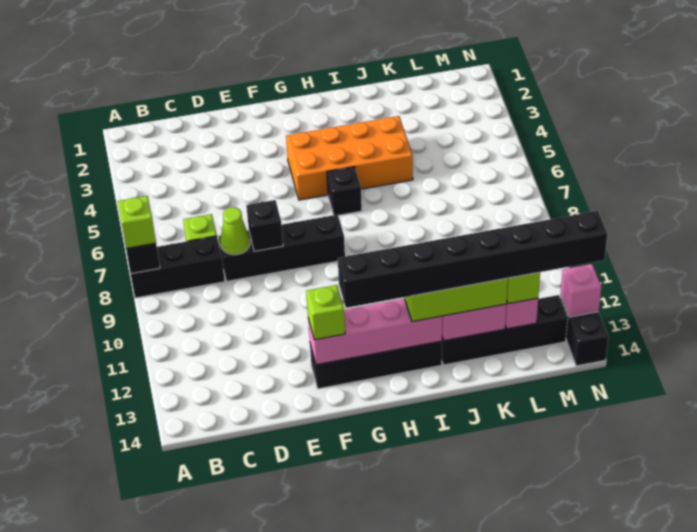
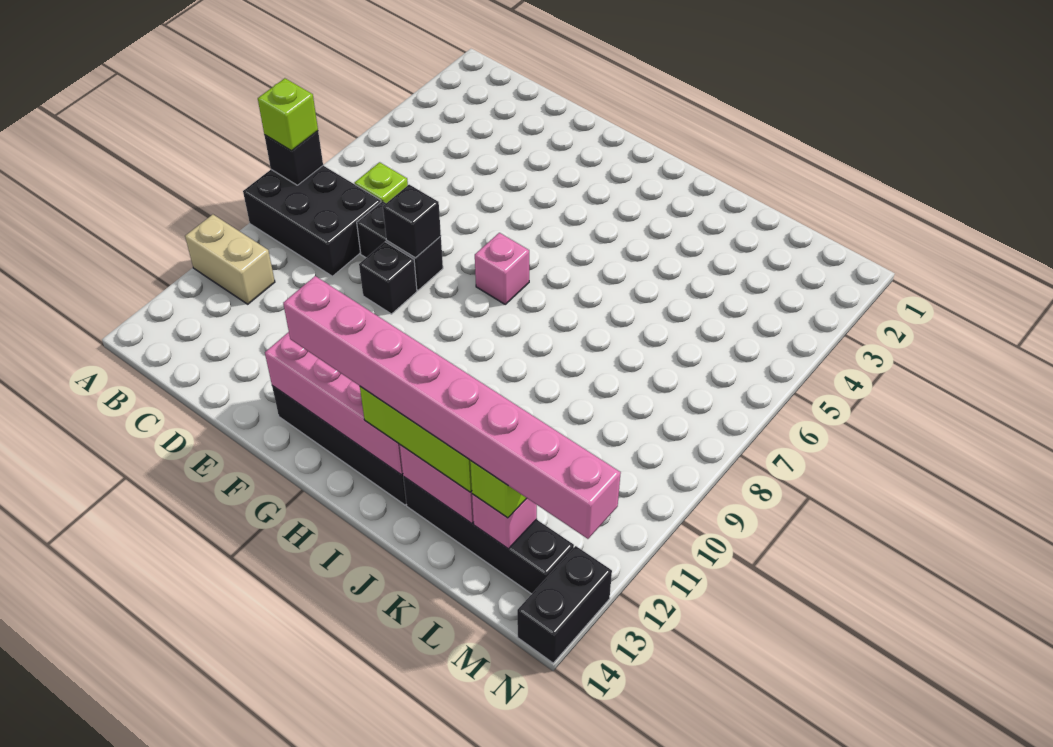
black brick A8:C8 level 1 -> black brick A8:C9 level 1
none -> tan brick A11:B11 level 1
black brick D8:G8 level 1 -> black brick D8:E8 level 1
lime cone D8 level 2 -> none
lime brick F13 level 3 -> none
orange brick G4:J5 level 1 -> none
black brick G13:N13 level 4 -> pink brick G13:N13 level 4
black brick H6 level 1 -> black brick E9 level 1
pink brick N13 level 2 -> pink brick G7 level 1

